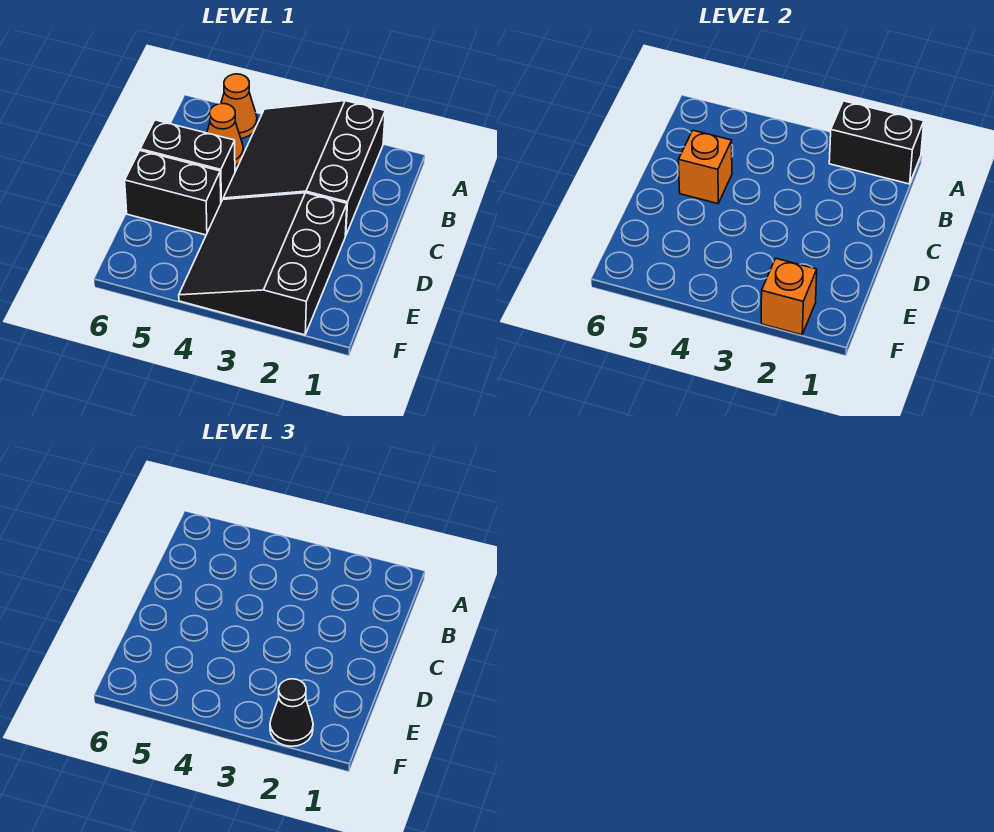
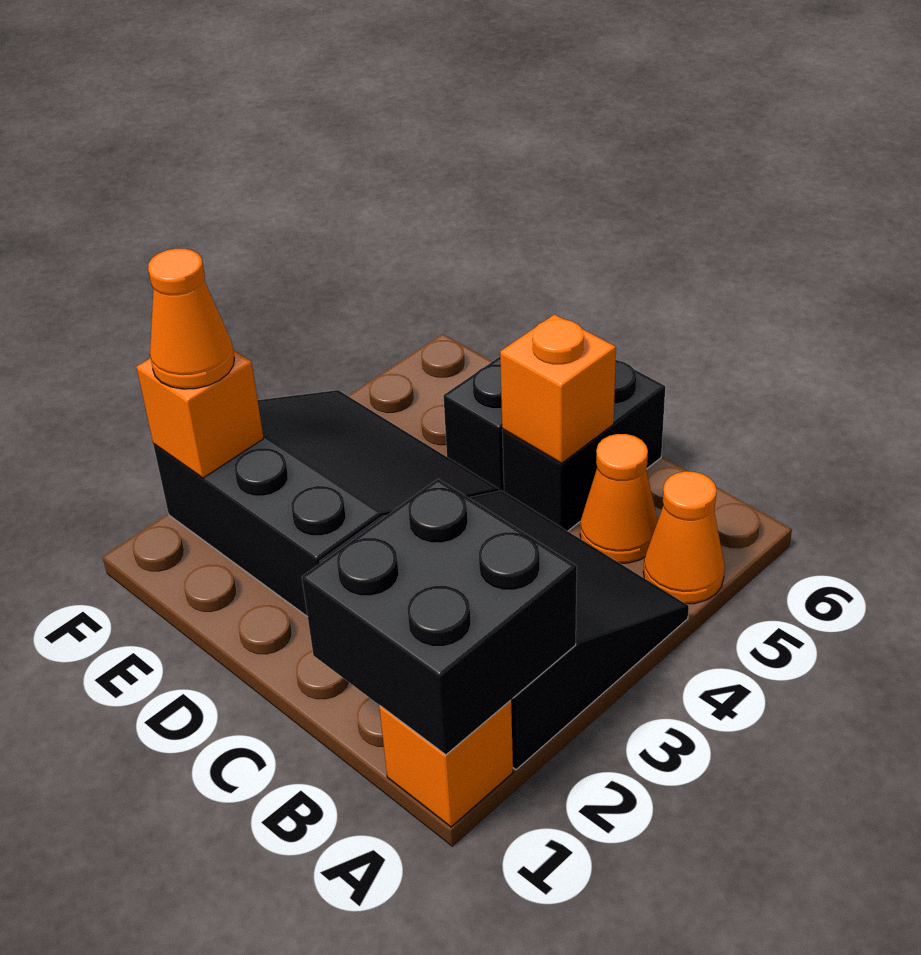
none -> orange brick A1 level 1
black brick A1:A2 level 2 -> black brick A1:B2 level 2
black cone F2 level 3 -> orange cone F2 level 3

